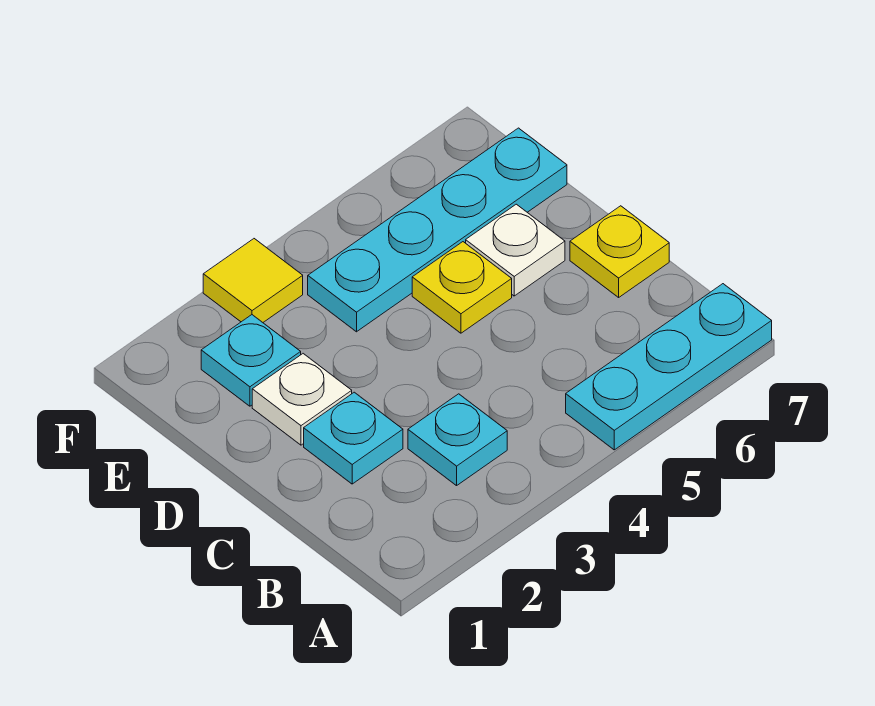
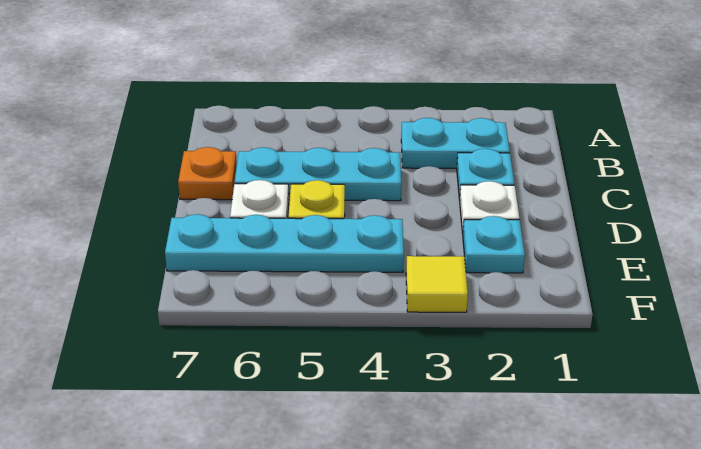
cyan plate A5:A7 level 1 -> cyan plate C4:C6 level 1
cyan plate B3 level 1 -> cyan plate B2:B3 level 1
yellow plate C7 level 1 -> orange plate C7 level 1

